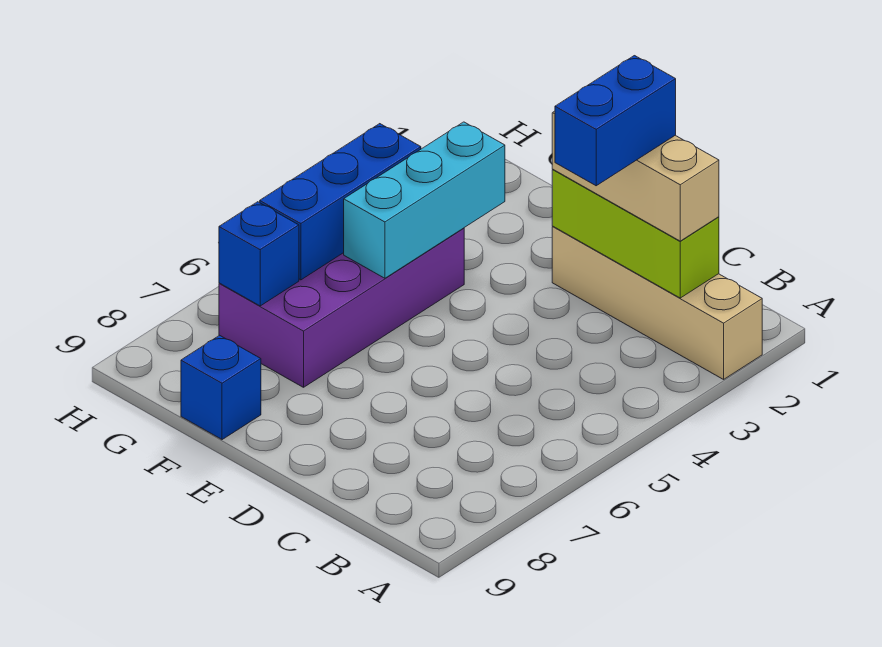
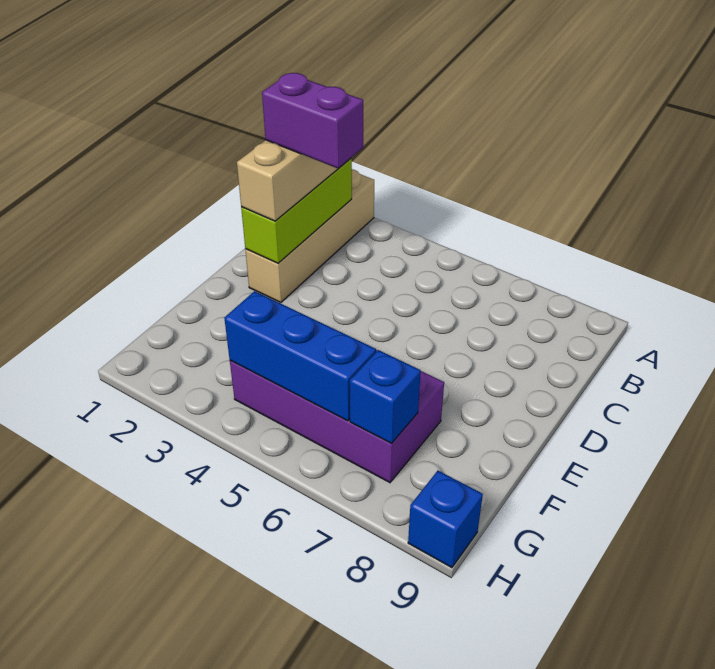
blue brick C2:C3 level 4 -> purple brick C2:C3 level 4
cyan brick F3:F5 level 2 -> none
blue brick F9 level 1 -> blue brick H9 level 1

